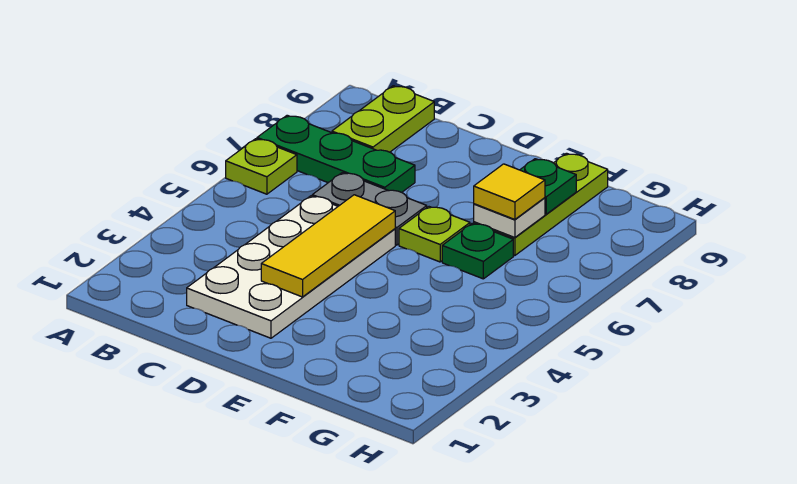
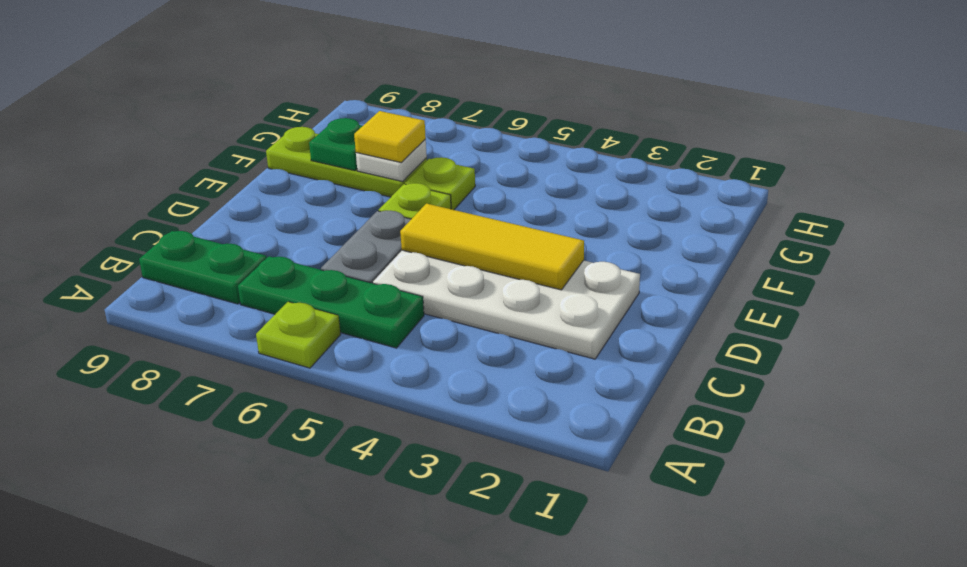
green plate A7:C7 level 1 -> green plate B5:B7 level 1
lime plate B8:B9 level 1 -> green plate B8:B9 level 1
green plate F6 level 1 -> lime plate F6 level 1

